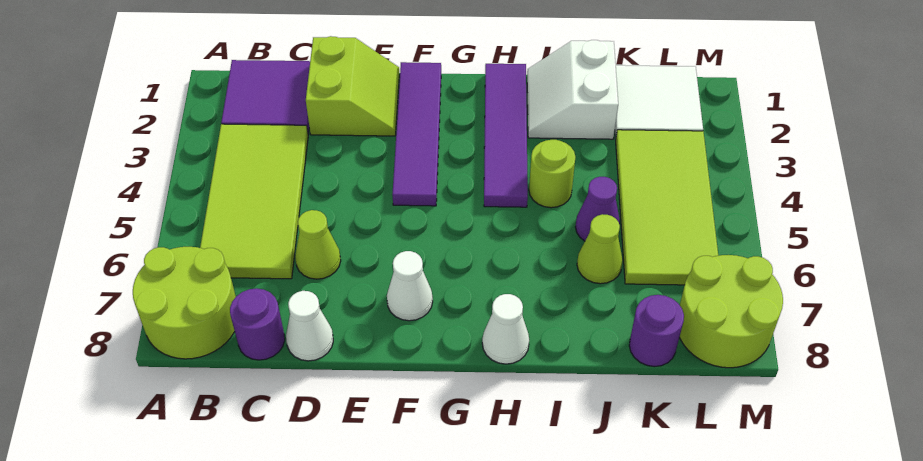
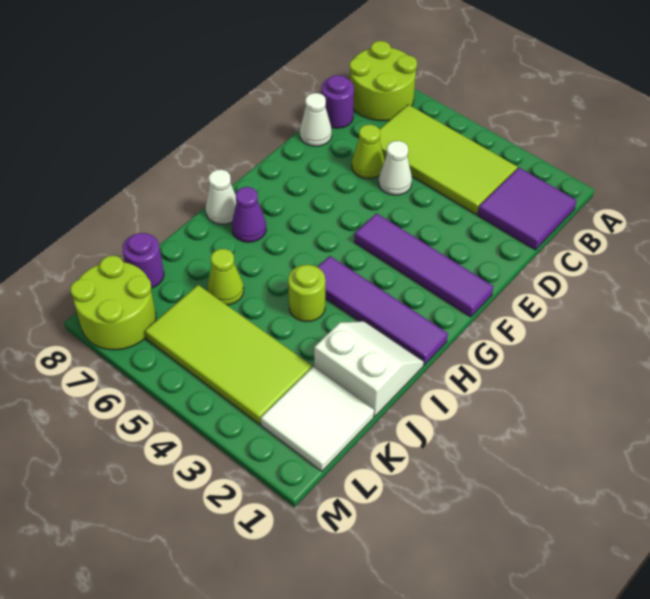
lime slope D1:E2 level 1 top D -> none
white cone F7 level 1 -> white cone D5 level 1
purple cone J5 level 1 -> purple cone H7 level 1

